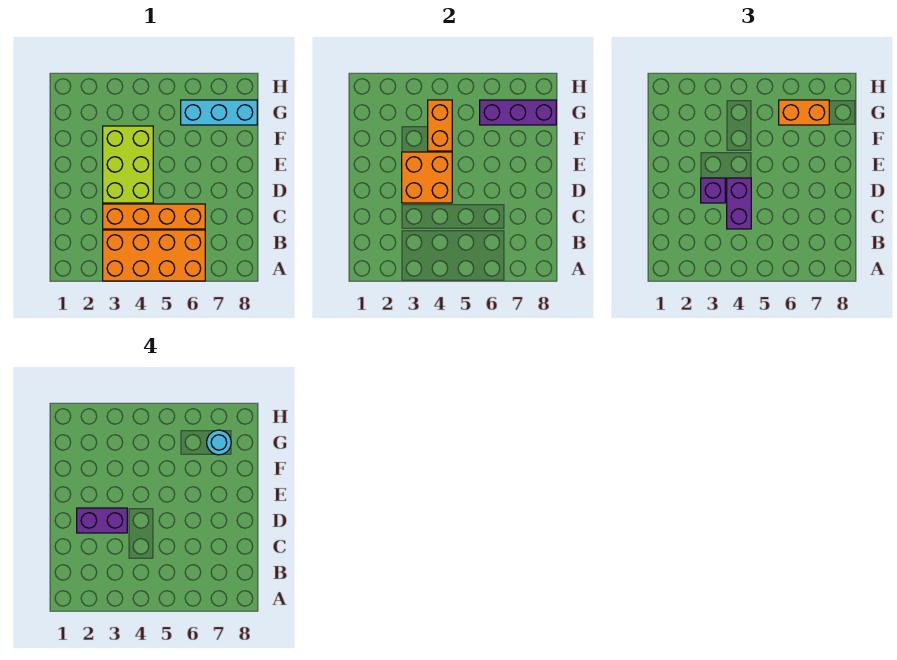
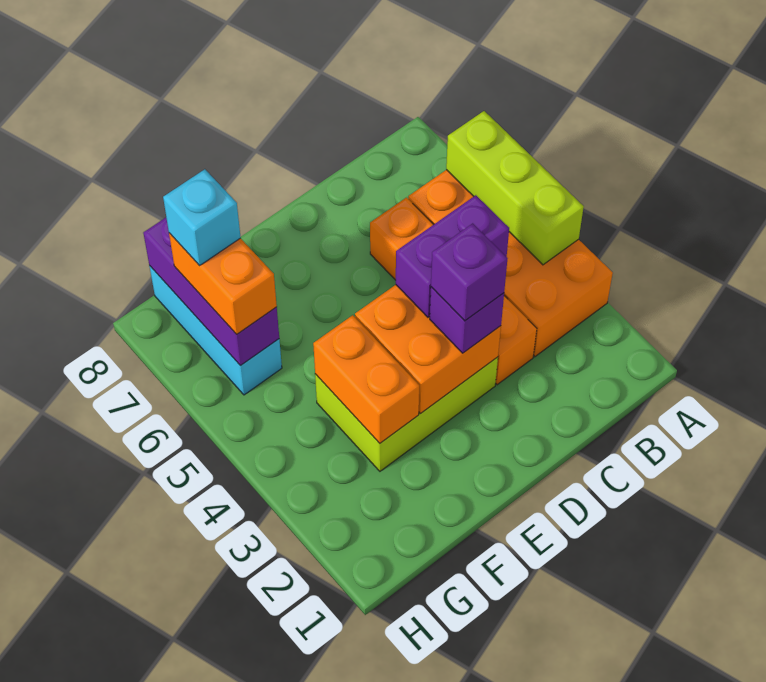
none -> lime brick A4:A6 level 2
purple brick D2:D3 level 4 -> purple brick D3 level 4
orange brick F4:G4 level 2 -> orange brick F3:F4 level 2
cyan round brick G7 level 4 -> cyan brick G7 level 4

